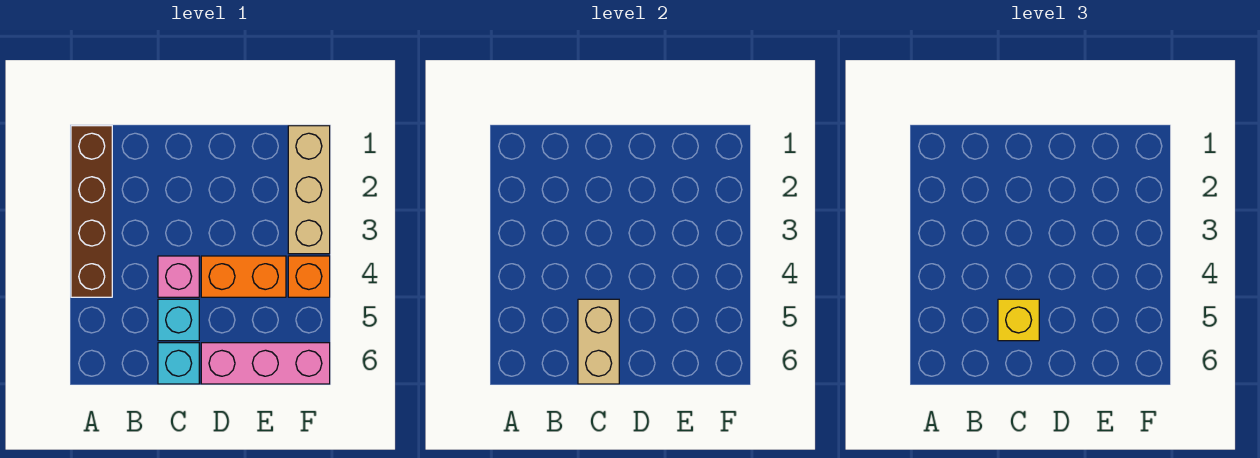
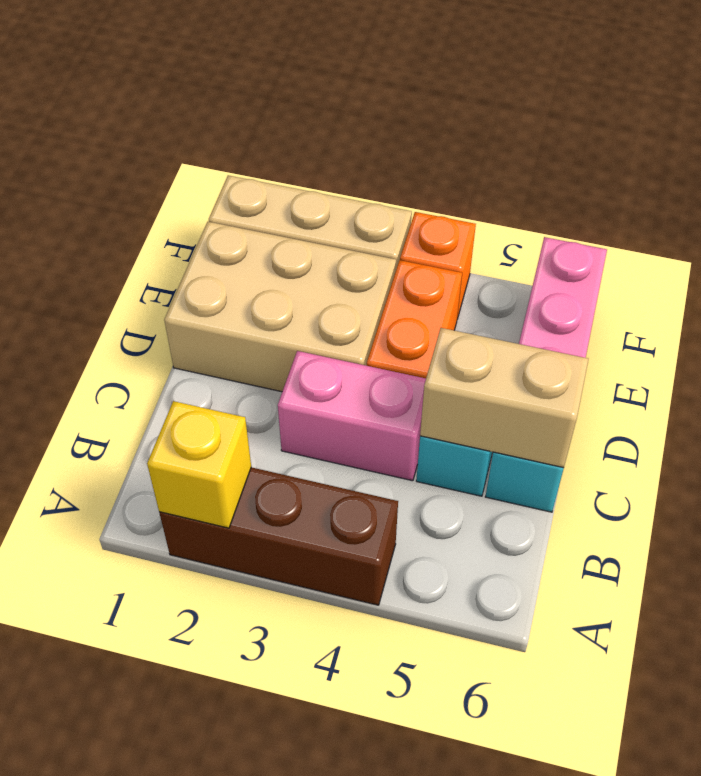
brown brick A1:A4 level 1 -> brown brick A2:A4 level 1
pink brick C4 level 1 -> pink brick C3:C4 level 1
yellow brick C5 level 3 -> yellow brick A2 level 2
none -> tan brick D1:E3 level 1

